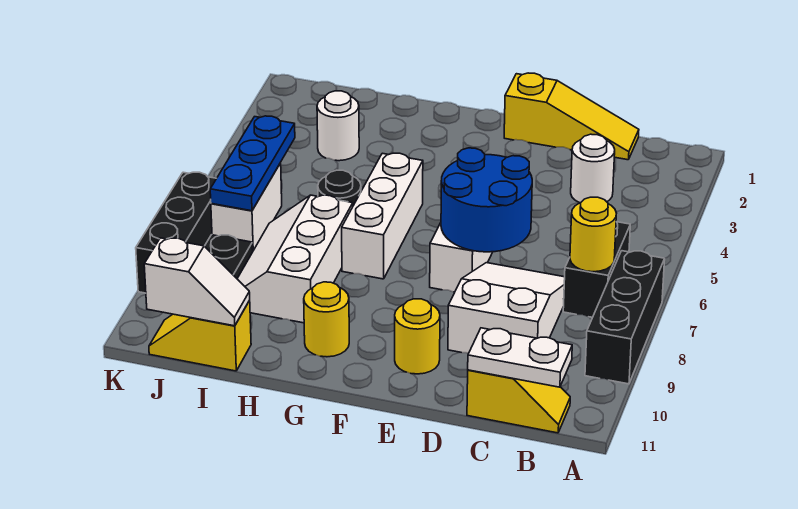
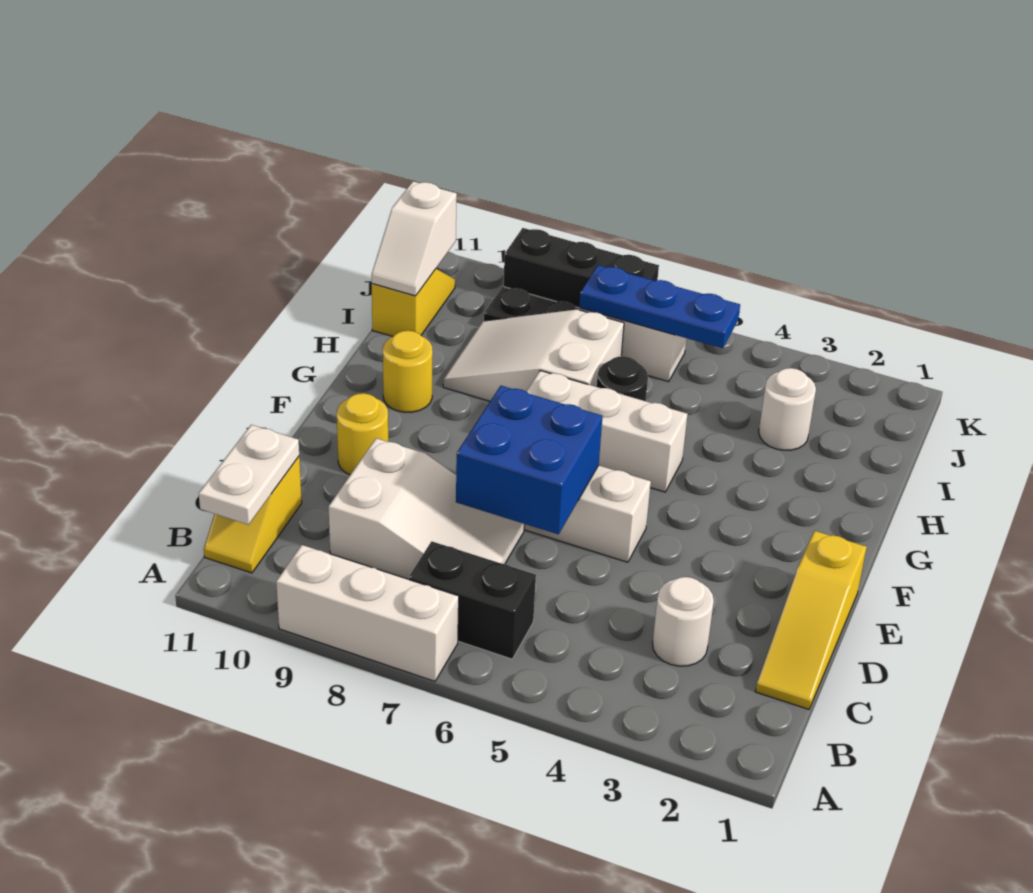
black brick A7:A9 level 1 -> white brick A7:A9 level 1
yellow round brick B7 level 2 -> none
blue round brick D6:E7 level 2 -> blue brick D6:E7 level 2
white slope H7:I9 level 1 top H -> white slope H7:I9 level 1 top 7

